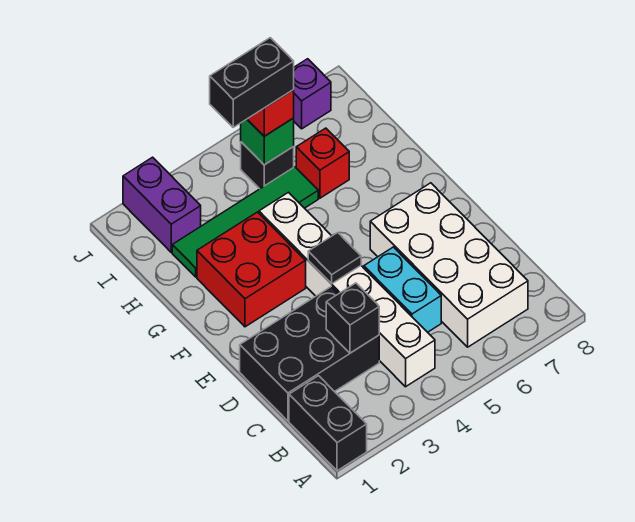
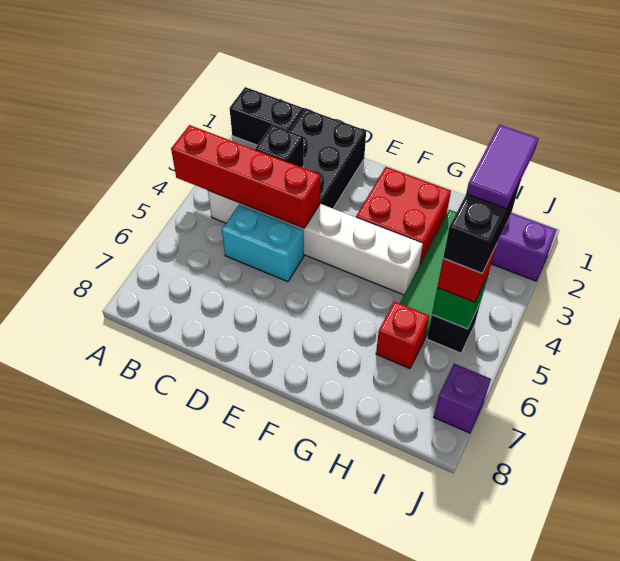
none -> red brick A4:D4 level 2
white brick B6:E7 level 1 -> none
black tile E4 level 2 -> none
none -> purple tile I3:I4 level 5

